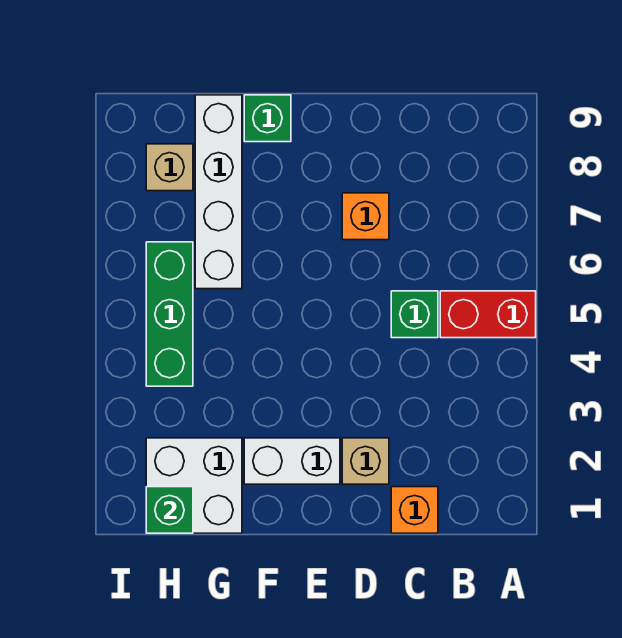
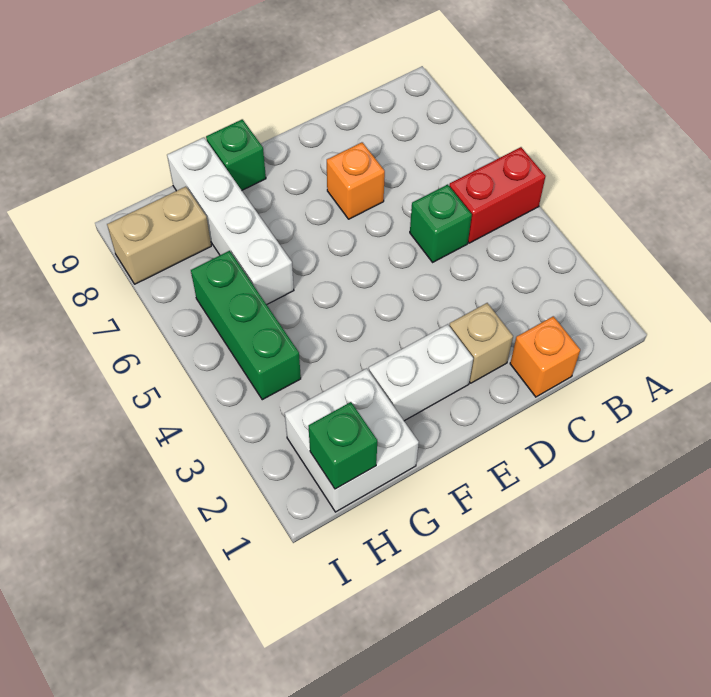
tan brick H8 level 1 -> tan brick H8:I8 level 1

